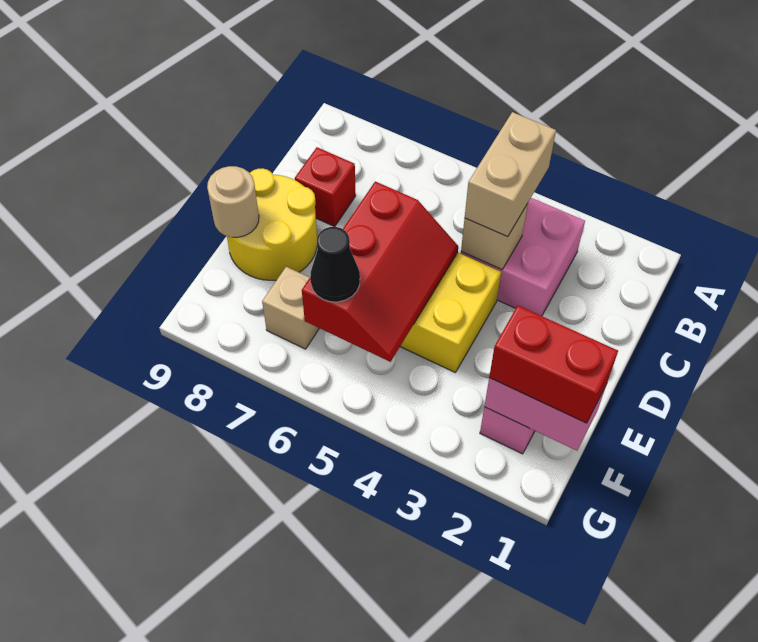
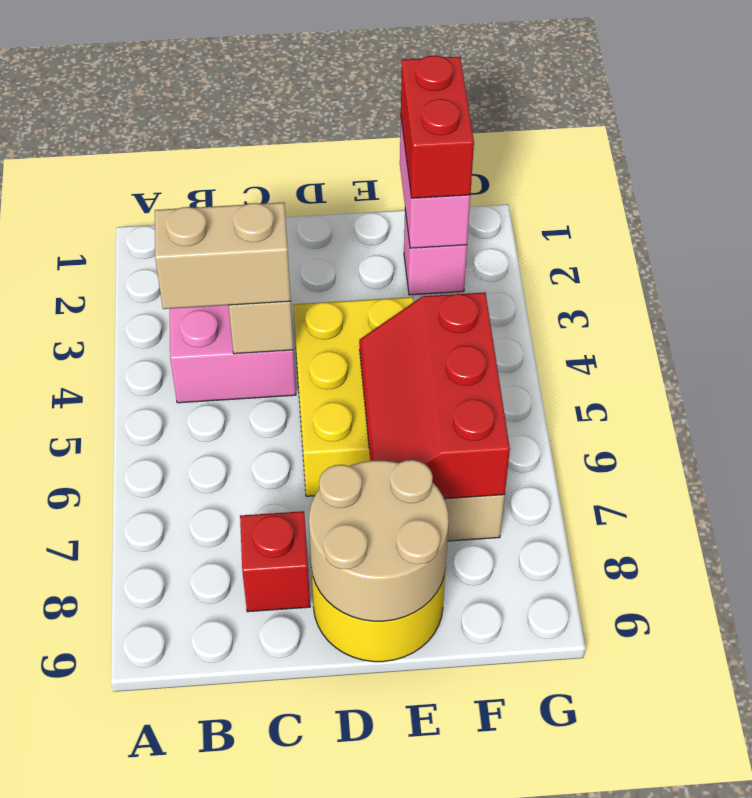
red slope D5:F6 level 2 top 6 -> red slope E5:F7 level 2 top F
tan round brick E9 level 2 -> tan round brick D8:E9 level 2
black cone F6 level 3 -> none

